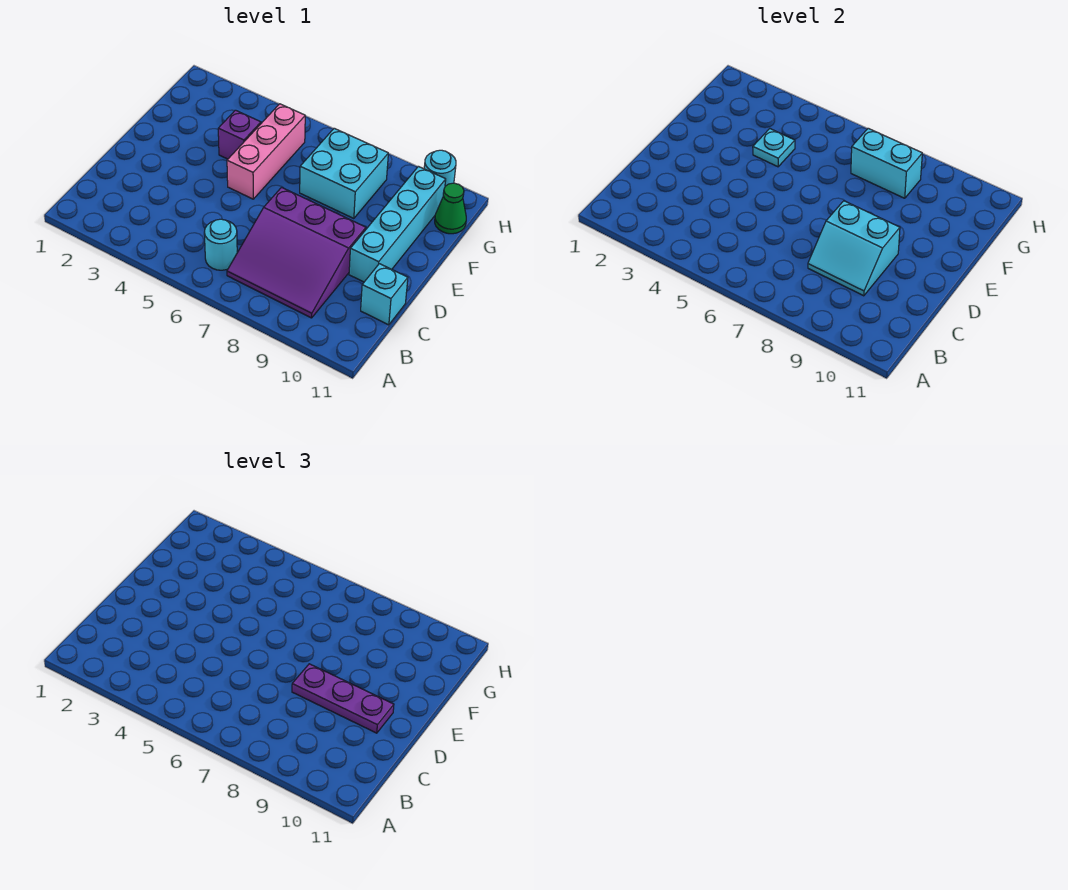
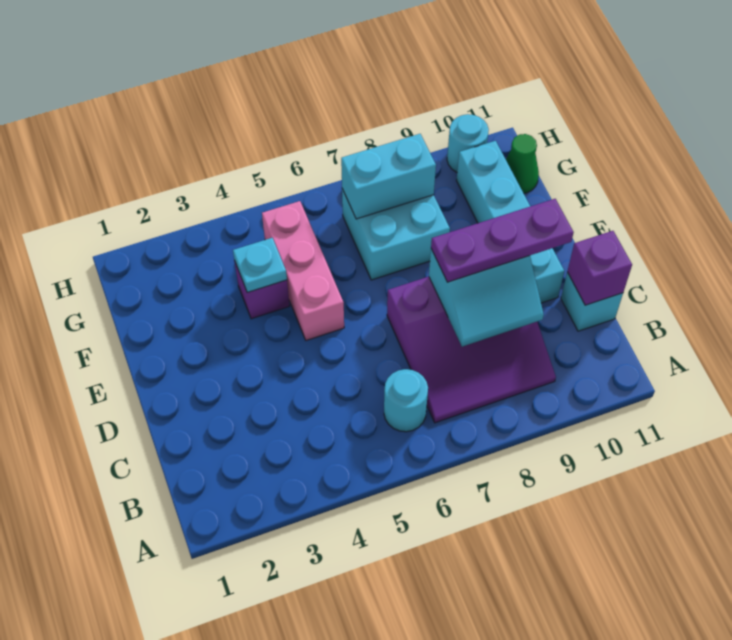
none -> purple brick C11 level 2

